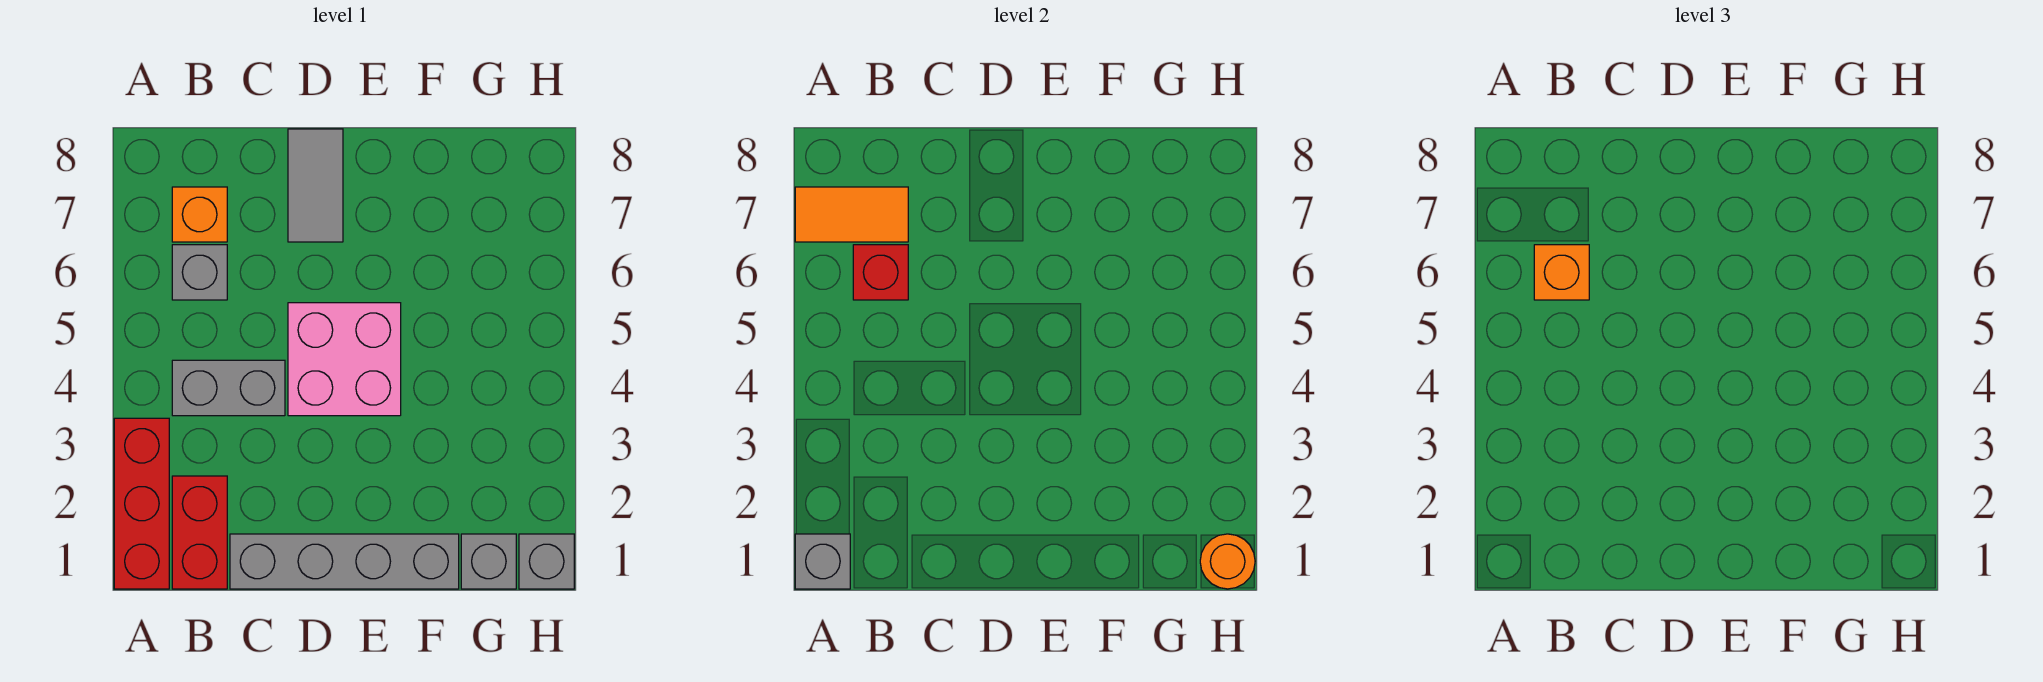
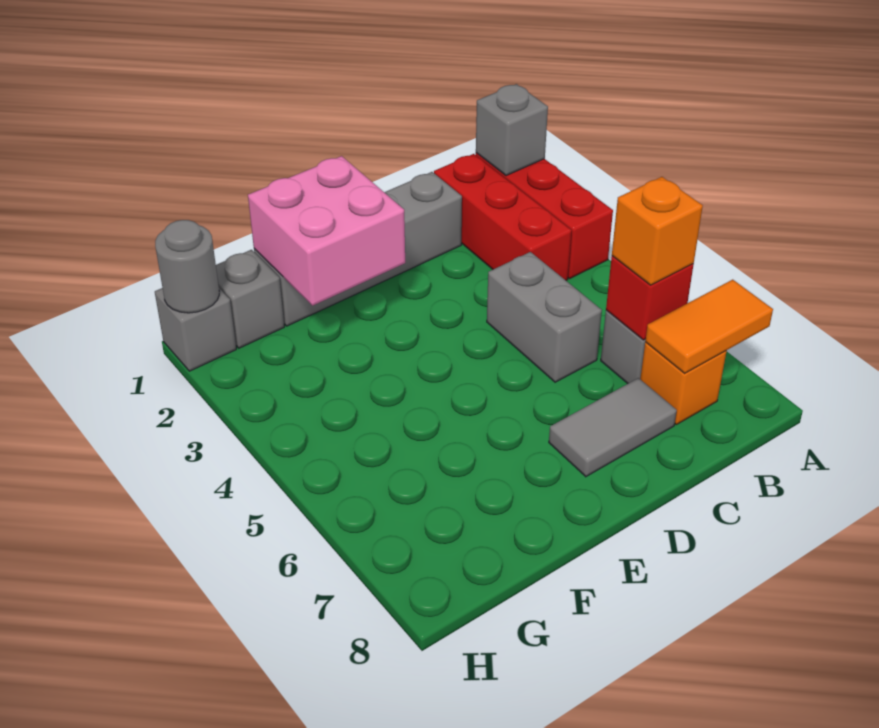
red brick B1:B2 level 1 -> red brick B1:B3 level 1
grey brick B4:C4 level 1 -> grey brick C4:C5 level 1
pink brick D4:E5 level 1 -> pink brick E1:F2 level 2
grey tile D7:D8 level 1 -> grey tile C7:D7 level 1
orange round brick H1 level 2 -> grey round brick H1 level 2

